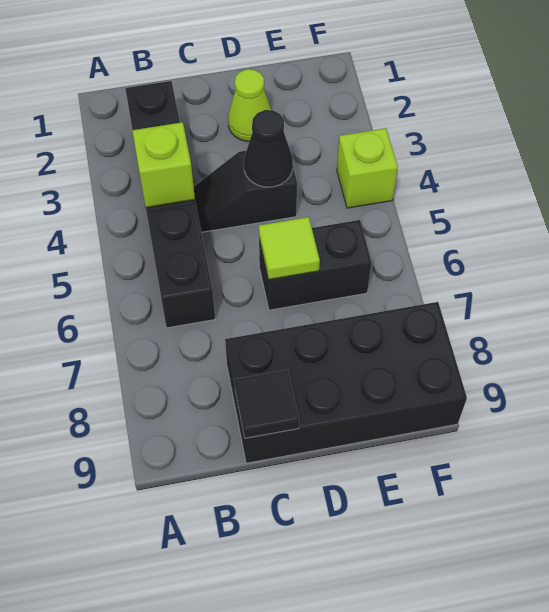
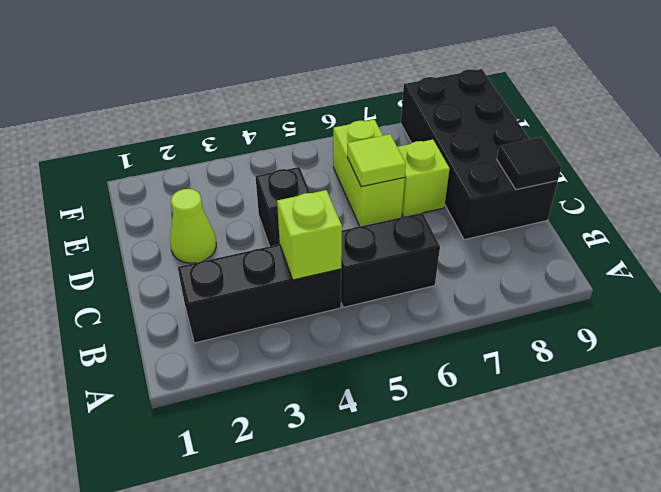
black cone D4 level 2 -> none
black brick D6:E6 level 1 -> lime brick D6:E6 level 1
lime brick F4 level 1 -> lime brick D7 level 1

